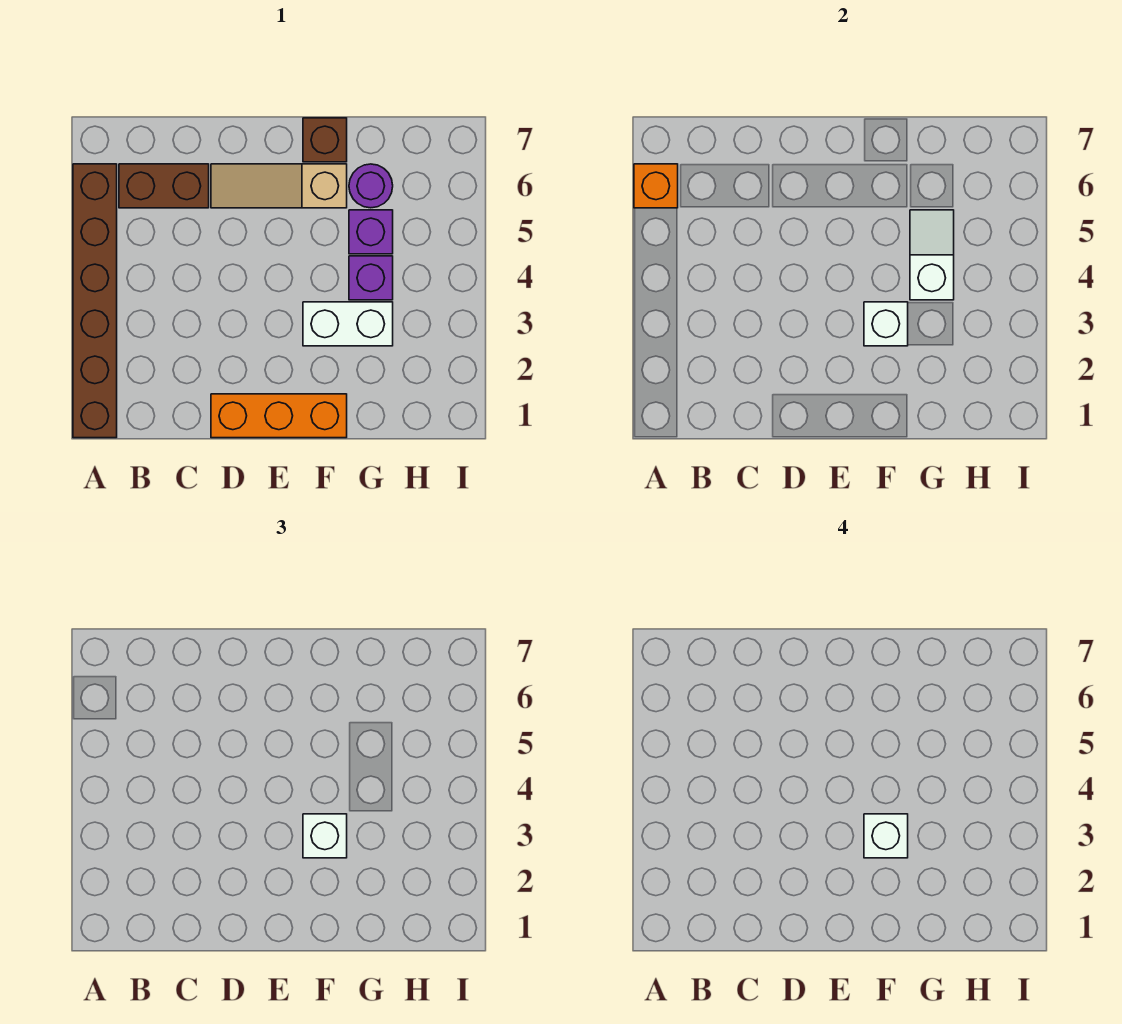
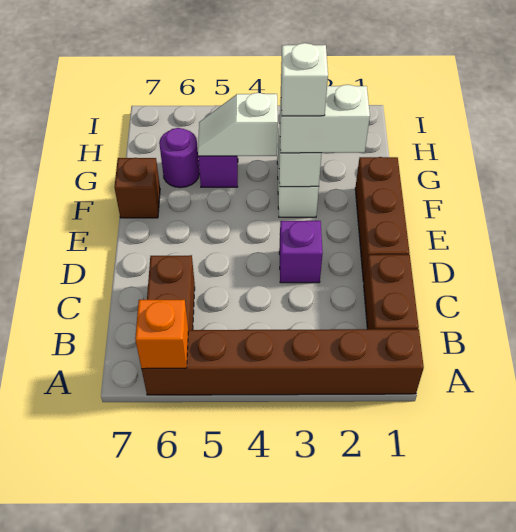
none -> brown brick B1:C1 level 1
orange brick D1:F1 level 1 -> brown brick D1:F1 level 1
tan slope D6:F6 level 1 top F -> none
white brick F3 level 3 -> white brick F2:F3 level 3
purple brick G4 level 1 -> purple brick D3 level 1

